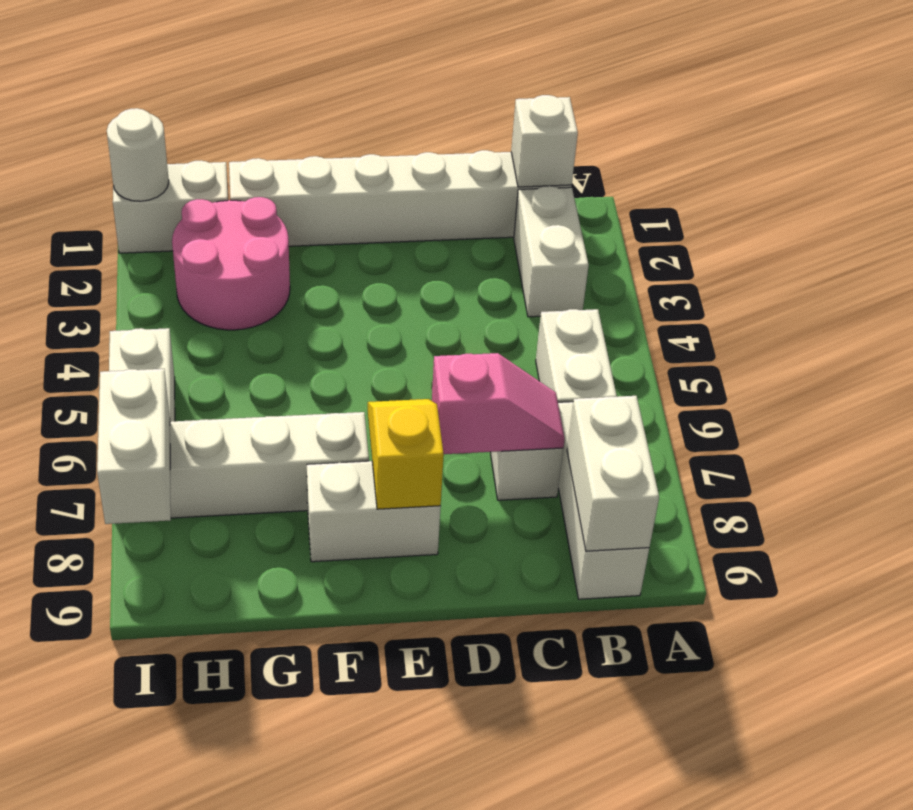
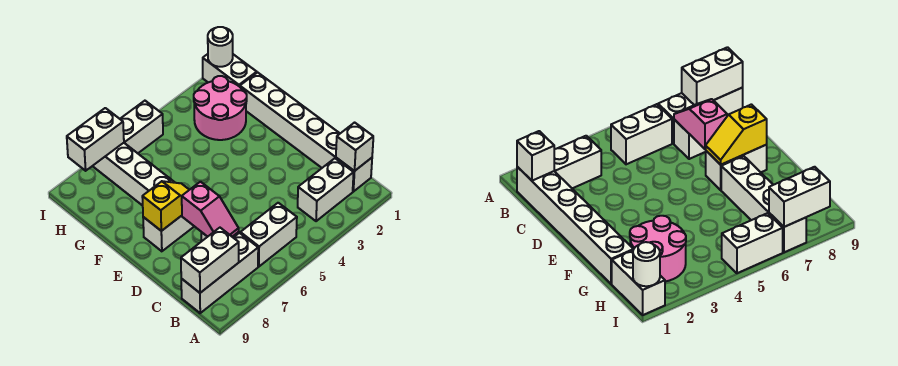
white brick E8:F8 level 1 -> white brick E7:E8 level 1

